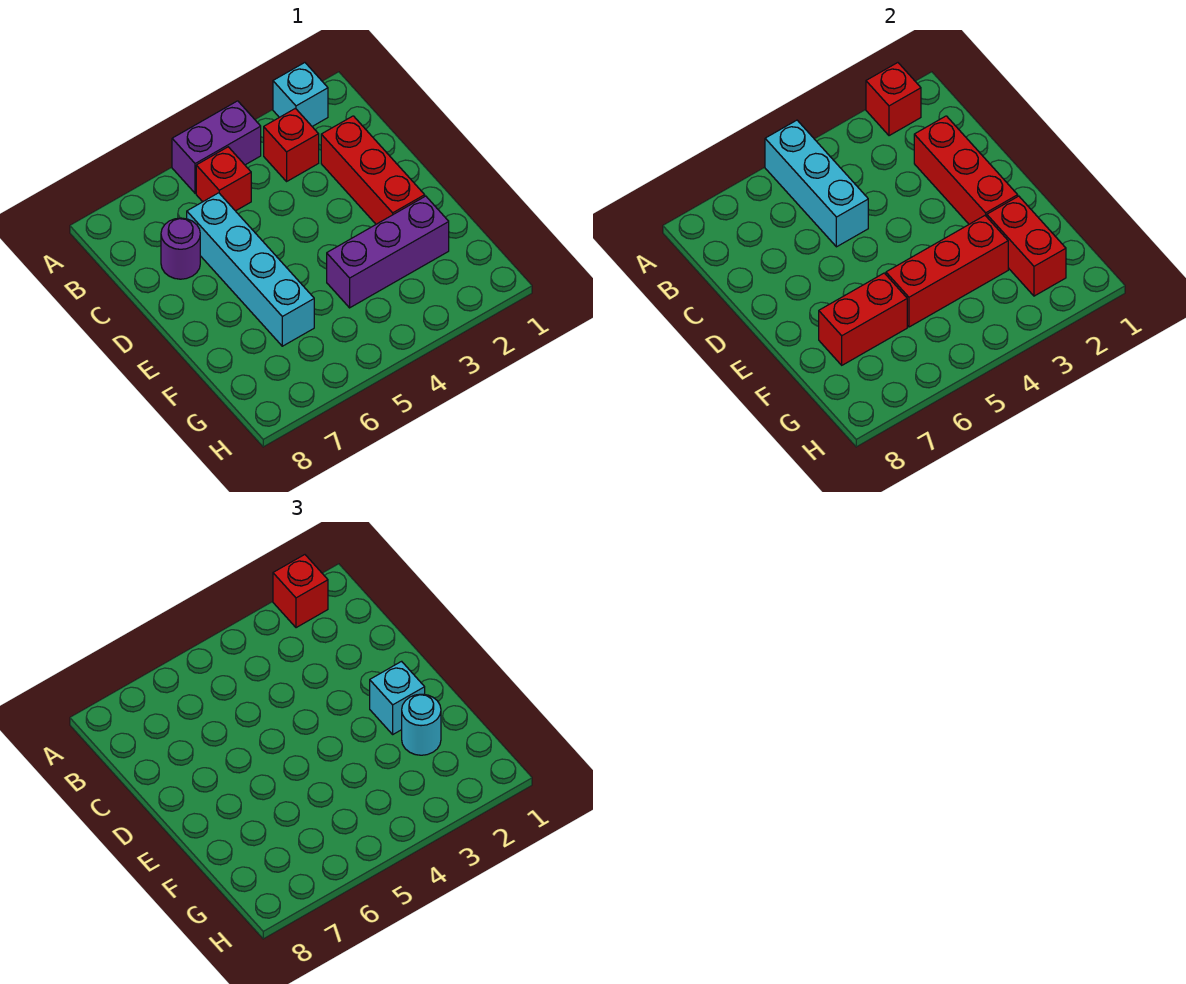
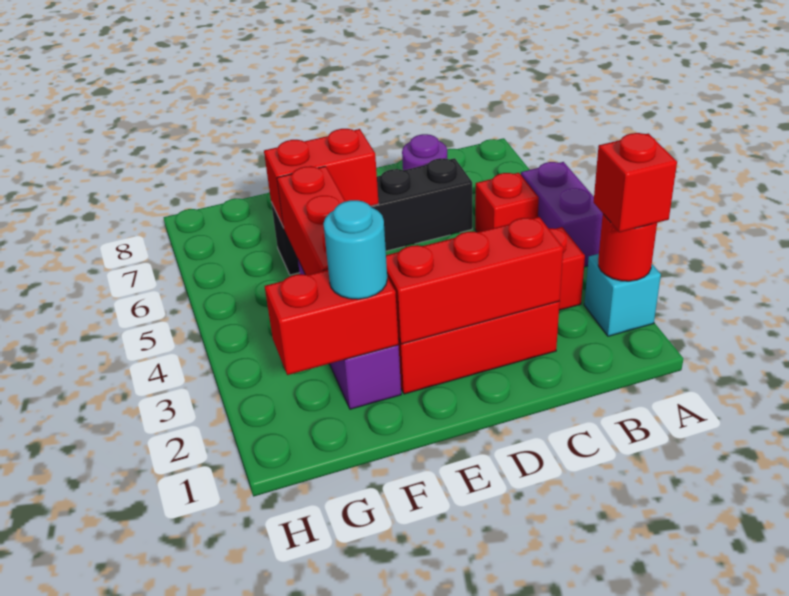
red brick A2 level 2 -> red round brick A2 level 2
cyan brick A5:C5 level 2 -> none
cyan brick C6:F6 level 1 -> black brick C6:F6 level 1
cyan brick E2 level 3 -> none
red brick F6:F7 level 2 -> red brick E6:F6 level 2

